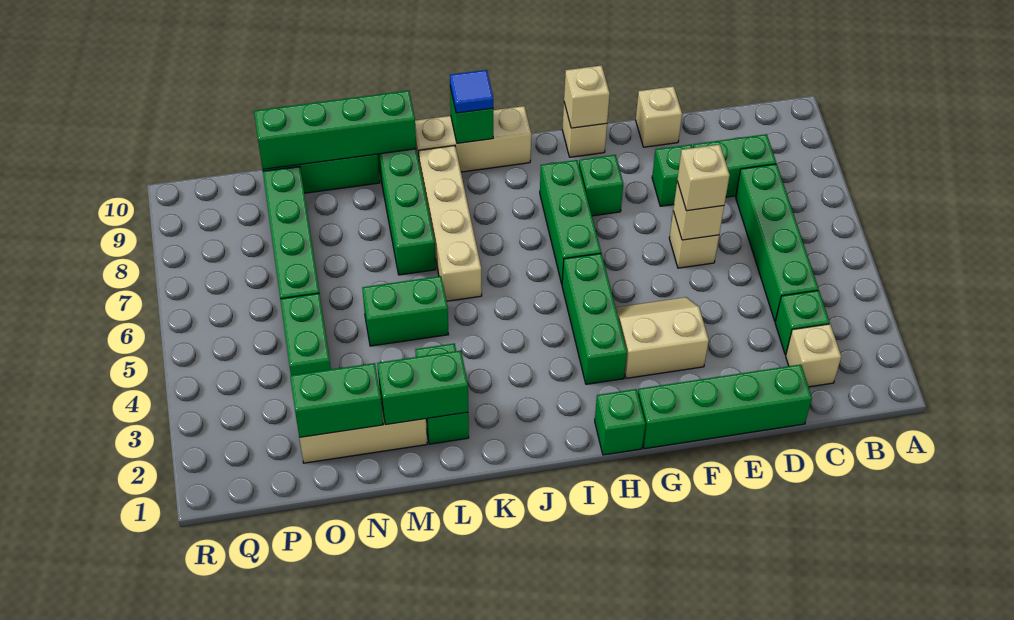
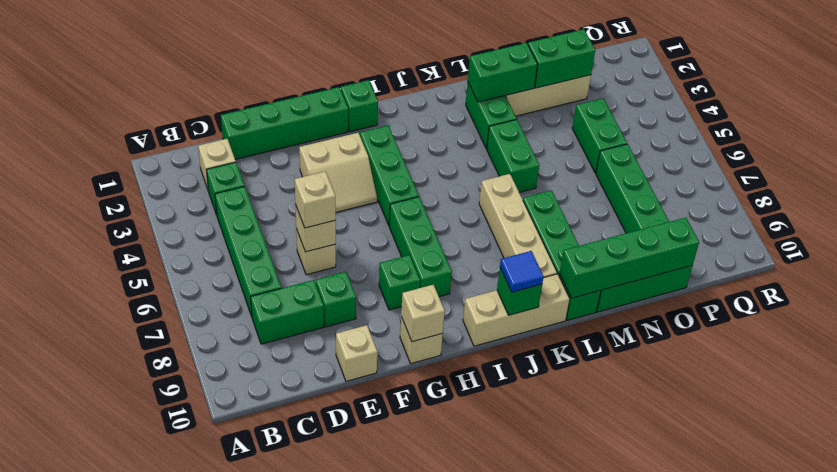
green brick L5:M5 level 1 -> green brick L4:L5 level 1

